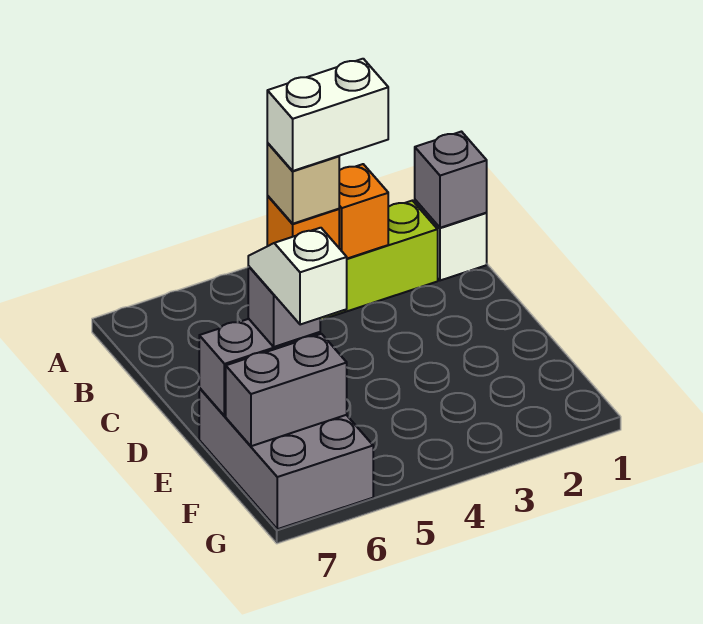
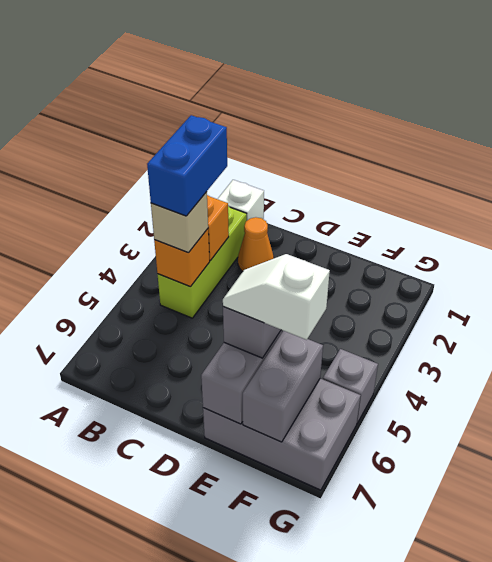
grey brick B1 level 2 -> grey brick G5 level 1
white brick B3:B4 level 4 -> blue brick B3:B4 level 4
none -> orange cone C2 level 1

